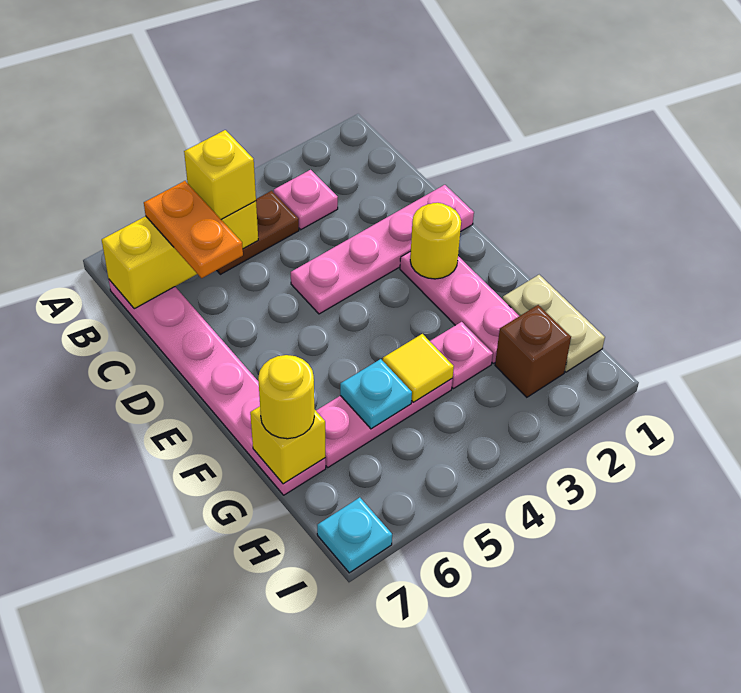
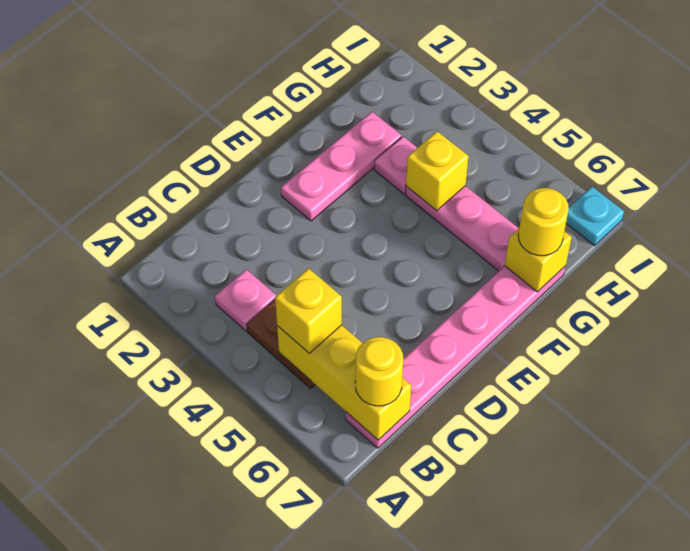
orange plate B6:C6 level 3 -> none
pink plate D1:D4 level 1 -> none
yellow round brick E2 level 2 -> yellow round brick B7 level 3
tan plate G1:H1 level 1 -> none
yellow tile G4 level 2 -> yellow brick G4 level 2
cyan plate G5 level 2 -> none
brown brick H2 level 1 -> none

